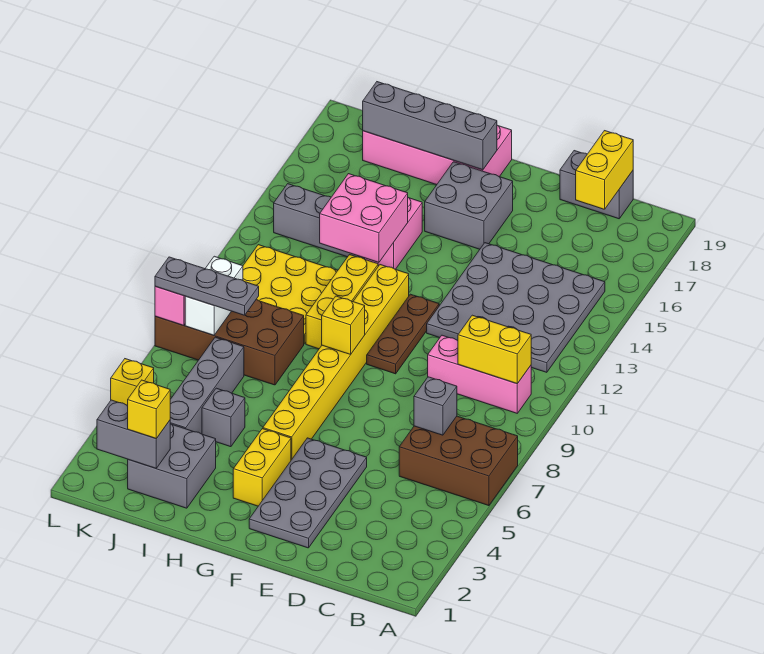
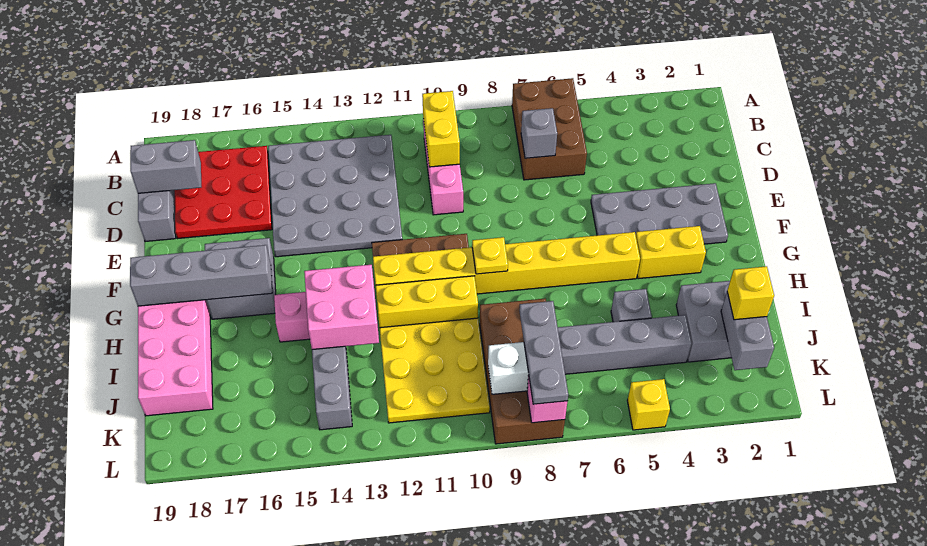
none -> red plate B16:D18 level 1
yellow brick C18:C19 level 2 -> grey brick C18:C19 level 2
yellow brick G9 level 2 -> yellow plate G9 level 2
grey brick G18:J18 level 2 -> grey brick G16:G19 level 2

